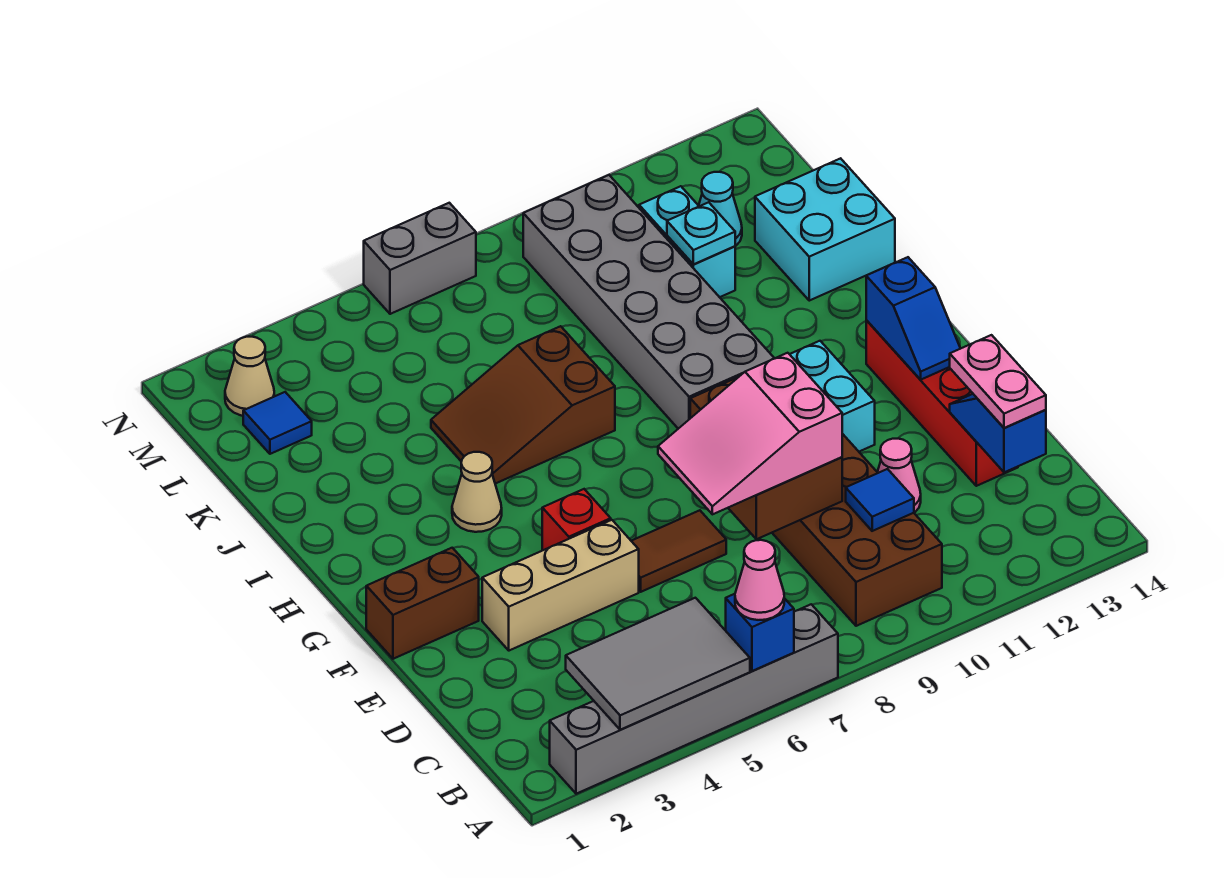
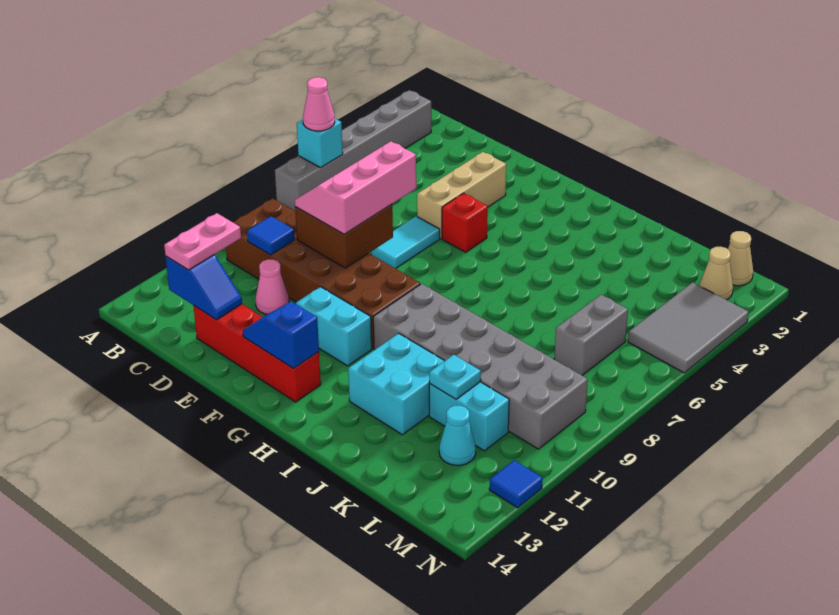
grey tile A3:B5 level 2 -> grey tile M3:N5 level 1
blue brick A6 level 2 -> cyan brick A6 level 2
pink plate C13:D13 level 3 -> pink plate C12:C13 level 3
pink slope D7:E9 level 3 top 9 -> pink slope D7:E9 level 3 top E
brown tile E6:E7 level 1 -> cyan tile E6:E7 level 1
brown brick F1:F2 level 1 -> none
tan cone H4 level 1 -> tan cone M1 level 1
brown slope I5:J7 level 1 top 7 -> none
cyan brick J13:K14 level 1 -> cyan brick I11:J12 level 1
blue tile L2 level 1 -> blue tile N12 level 1
grey brick N6:N7 level 1 -> grey brick L6:L7 level 1

